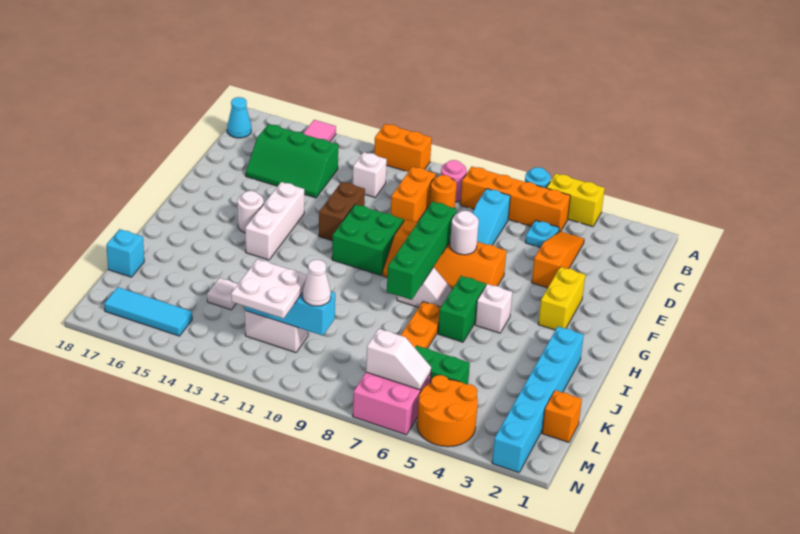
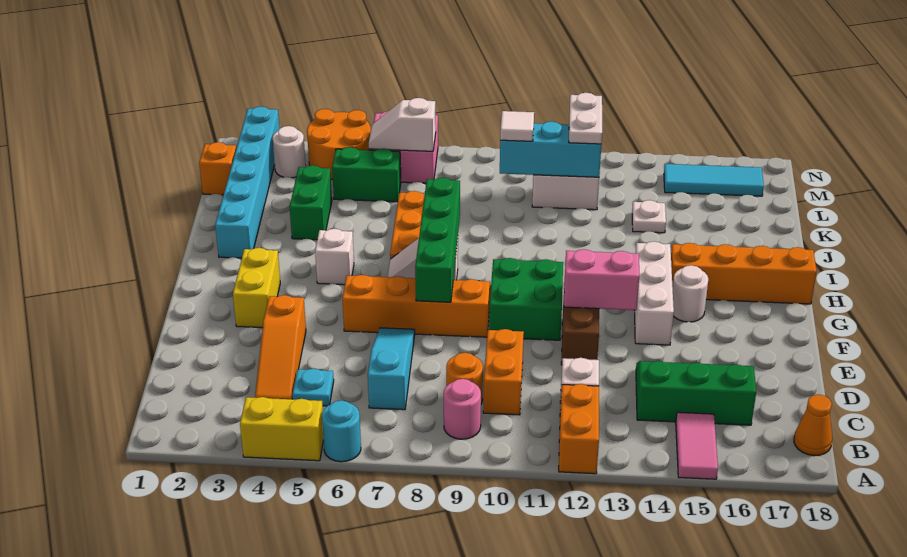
orange brick A11:A12 level 1 -> orange brick A12:B12 level 1
orange brick B5:B8 level 1 -> orange brick H15:H18 level 1
cyan cone B18 level 1 -> orange cone B18 level 1
white round brick F7 level 2 -> white round brick M3 level 1
none -> pink brick F12:F13 level 2
green brick H6:I6 level 1 -> green brick J4:K4 level 1
cyan brick K18 level 1 -> none
white cone L10 level 3 -> white tile L10 level 3
white plate L11:M12 level 3 -> white plate L12:M12 level 3

